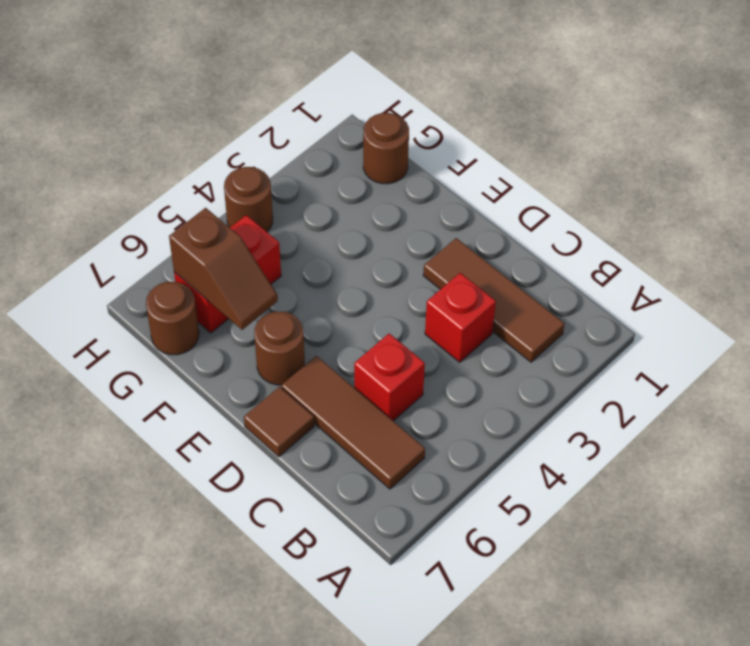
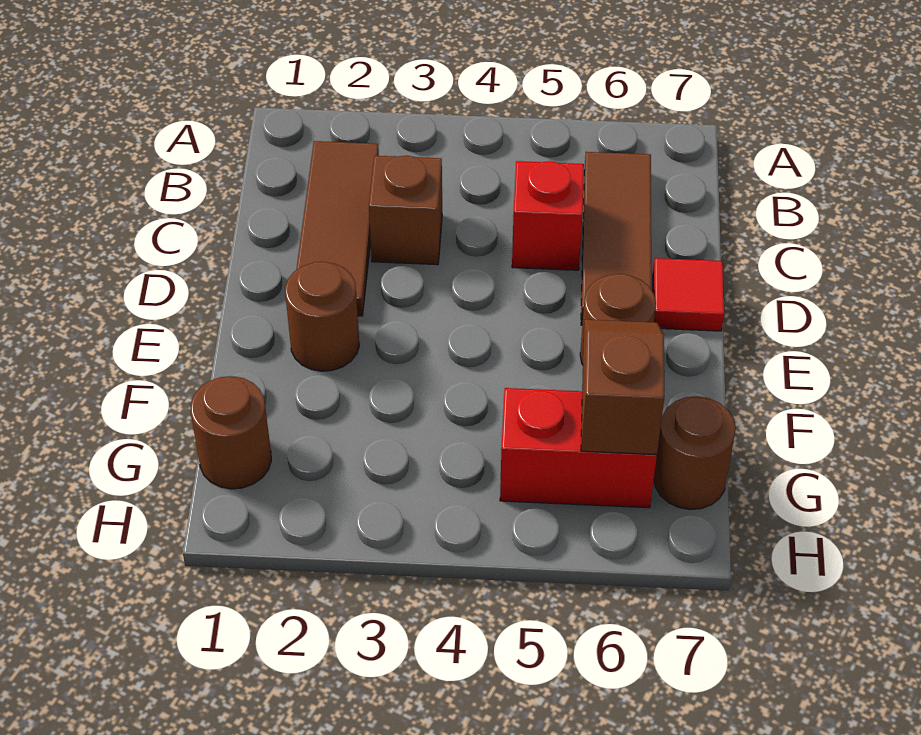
red brick C3 level 1 -> brown brick C3 level 1
brown tile D7 level 1 -> red tile D7 level 1
brown round brick H4 level 1 -> brown round brick E2 level 1

